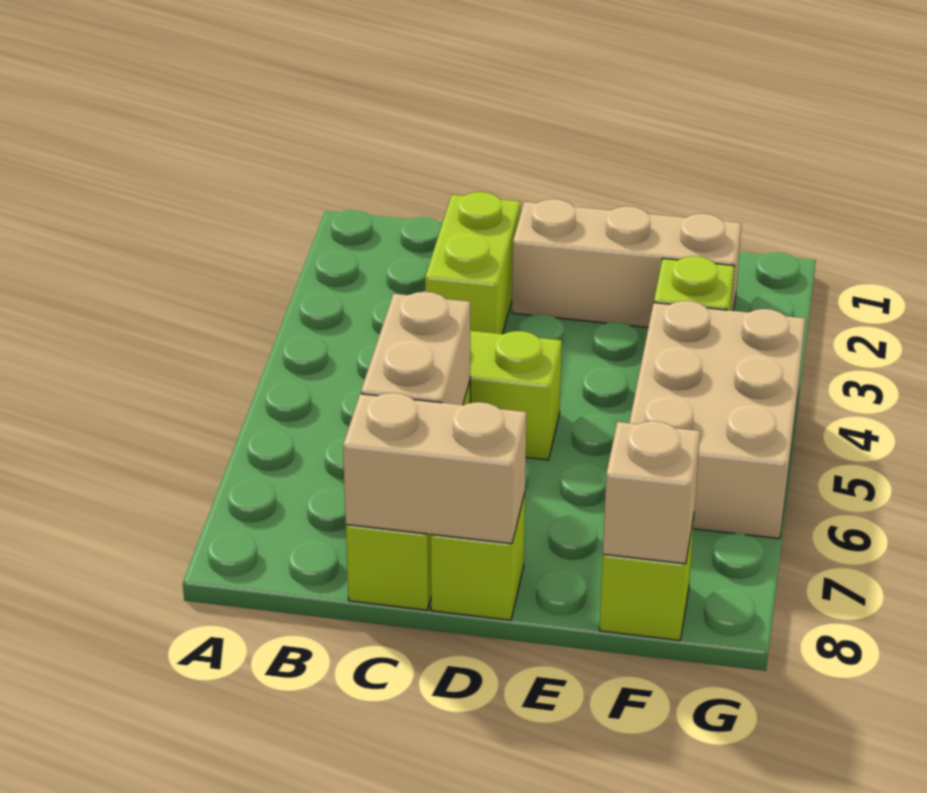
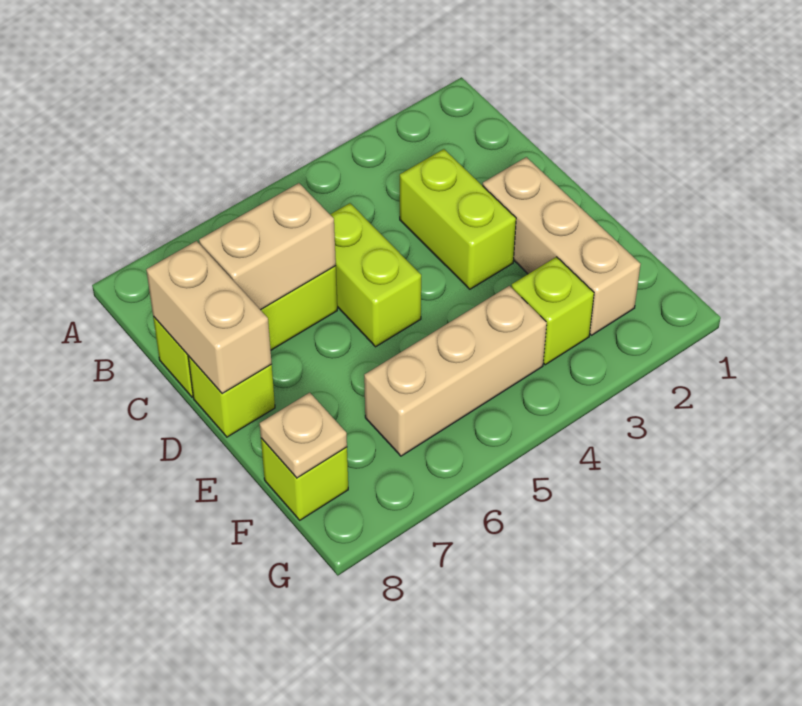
lime brick C2:C3 level 1 -> lime brick C3:D3 level 1
tan brick F4:G6 level 1 -> tan brick F4:F6 level 1
tan brick F8 level 2 -> tan plate F8 level 2

